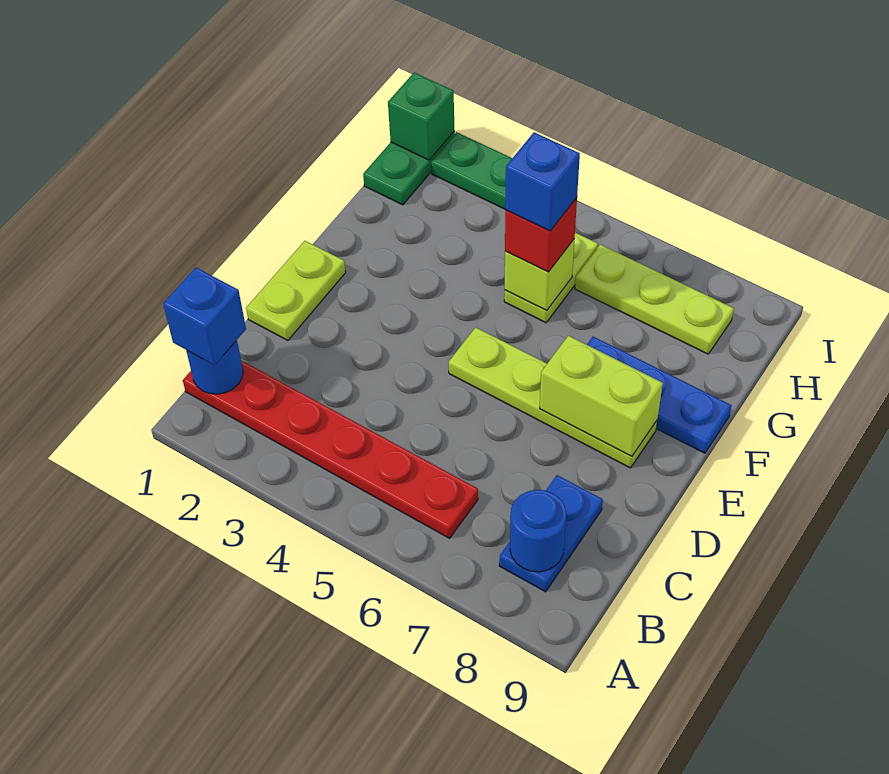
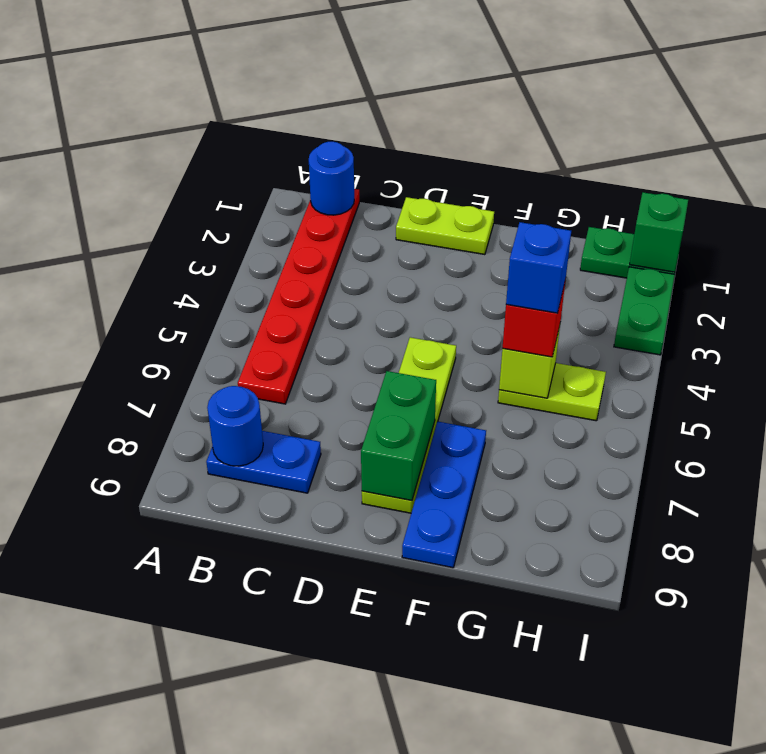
blue brick B1 level 3 -> none
lime brick E7:E8 level 2 -> green brick E7:E8 level 2
lime plate H6:H8 level 1 -> none

